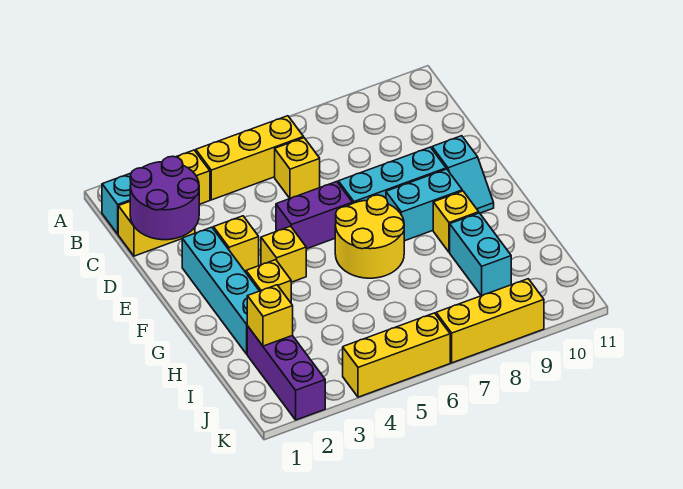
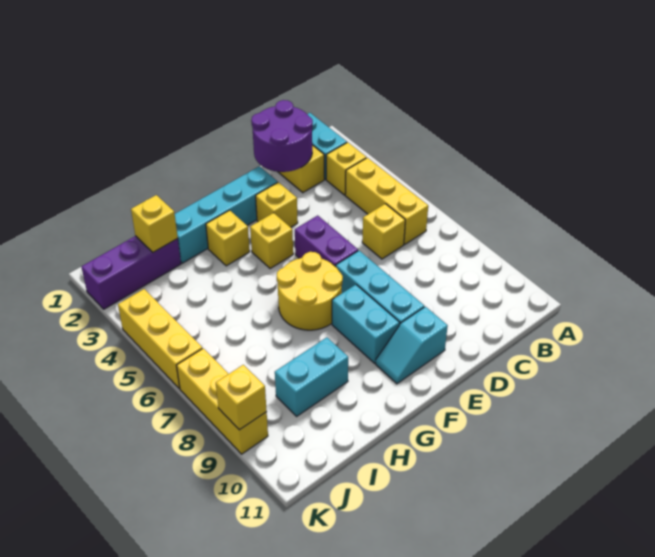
yellow brick G9 level 1 -> yellow brick K9 level 2

